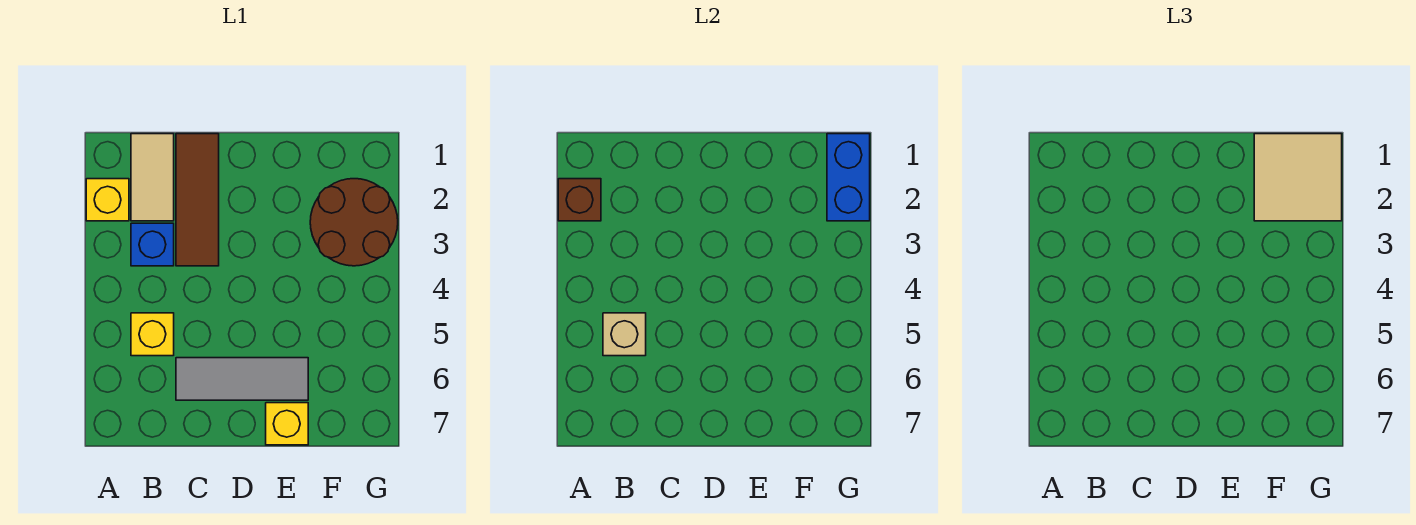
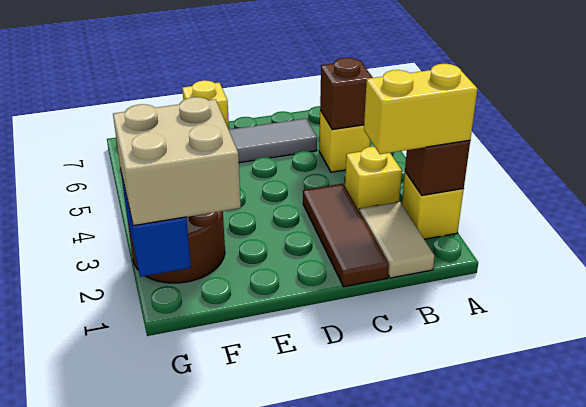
none -> yellow brick A2:B2 level 3
blue brick B3 level 1 -> yellow brick B3 level 1
tan brick B5 level 2 -> brown brick B5 level 2
tan tile F1:G2 level 3 -> tan brick F1:G2 level 3

